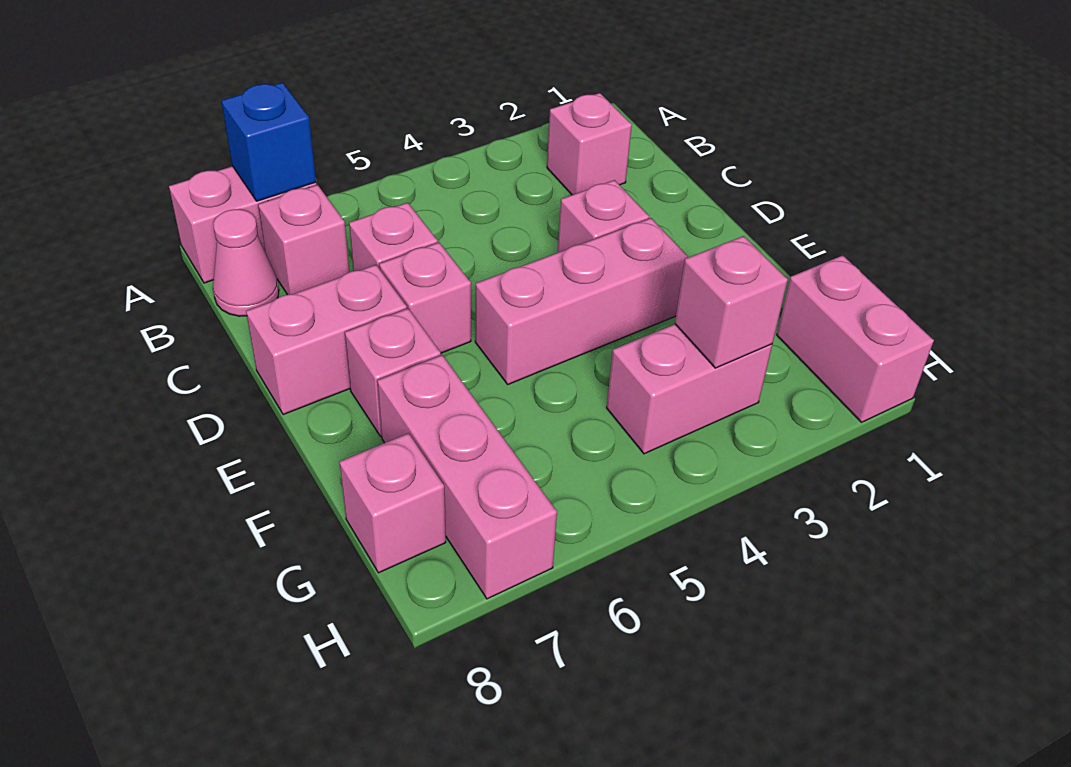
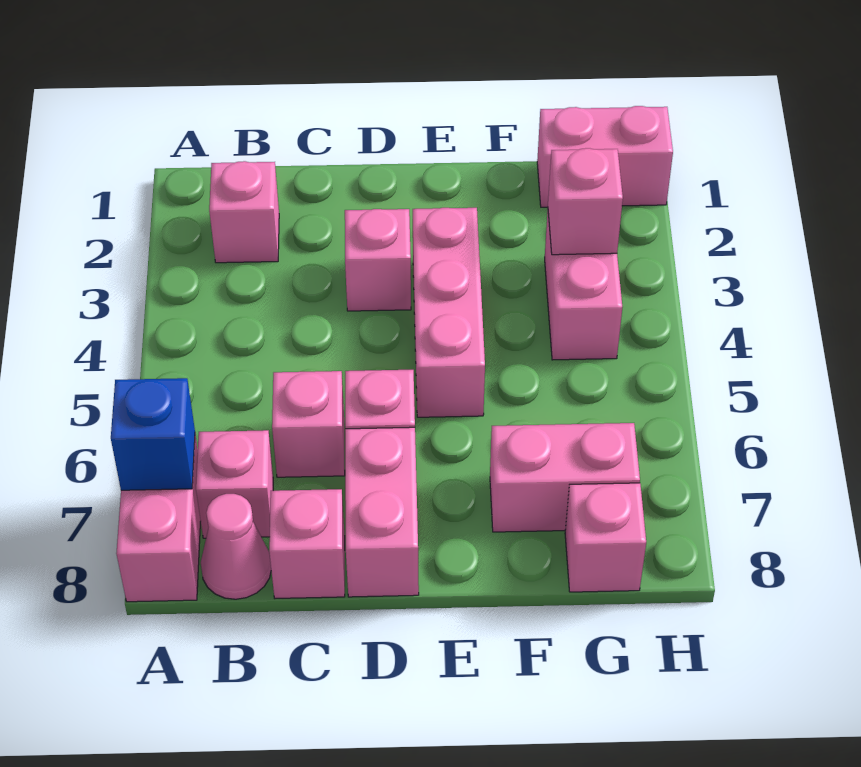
pink brick E7 level 1 -> pink brick C8 level 1
pink brick F7:H7 level 1 -> pink brick F7:G7 level 1

